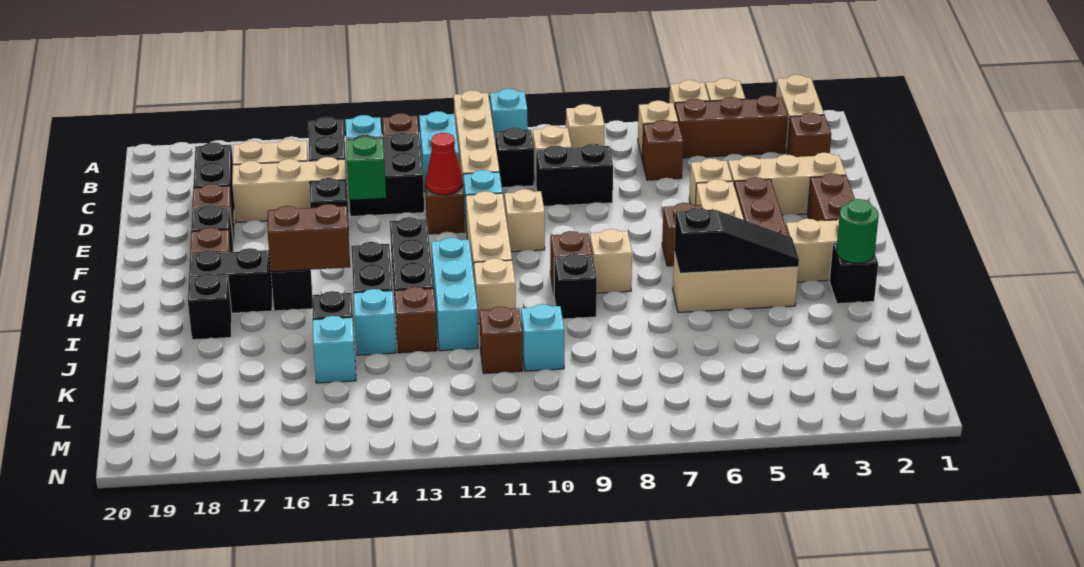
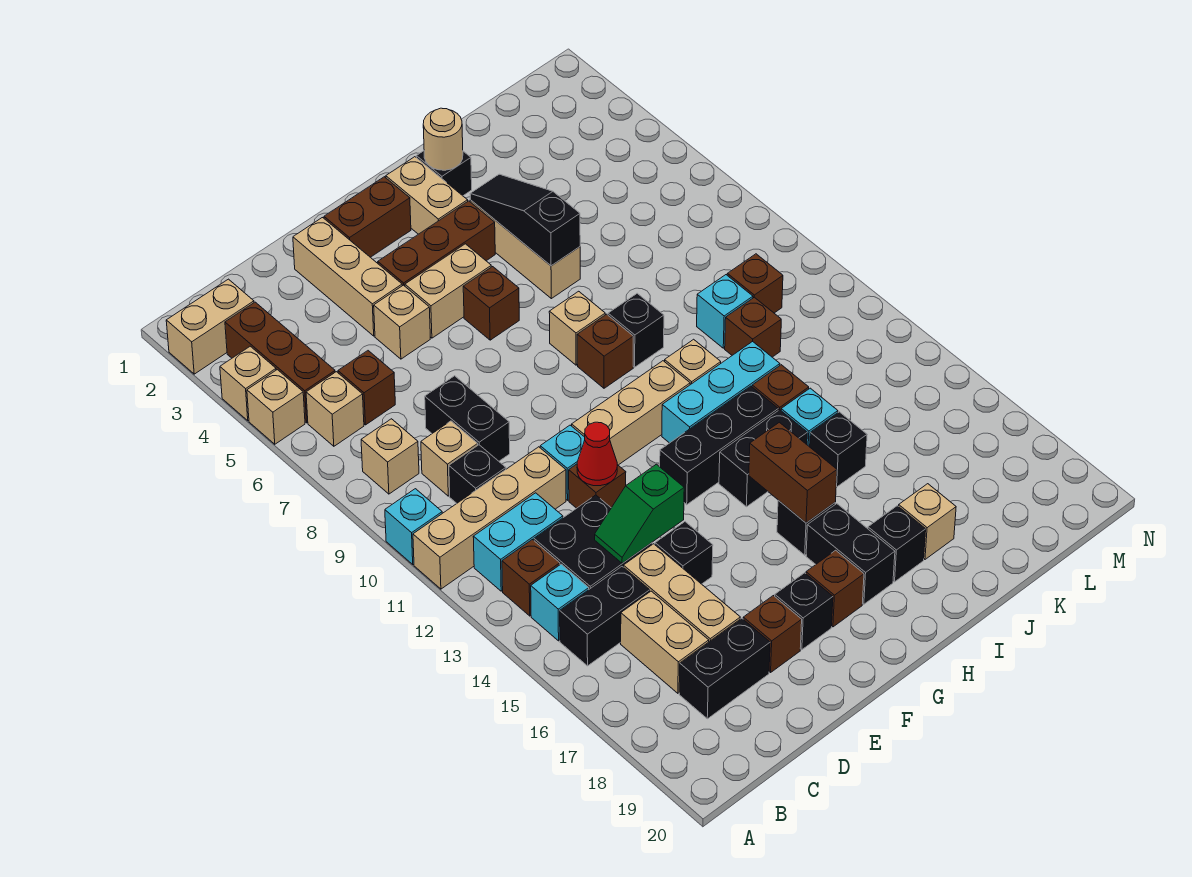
brown brick C2 level 1 -> brown brick L10 level 1
tan brick F10 level 1 -> tan brick J18 level 1
green round brick I2 level 2 -> tan round brick I2 level 2
cyan brick K15 level 1 -> none

